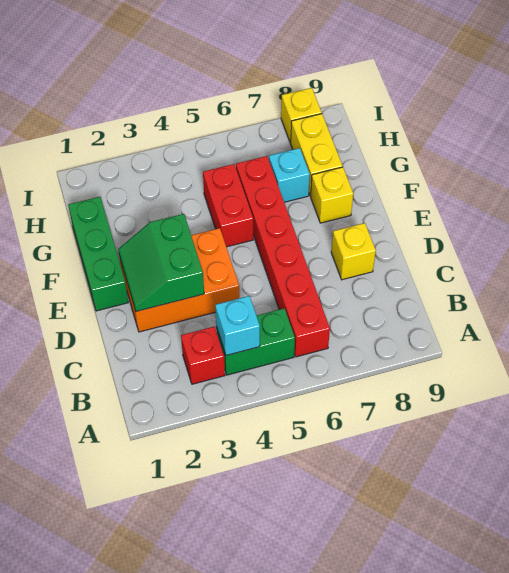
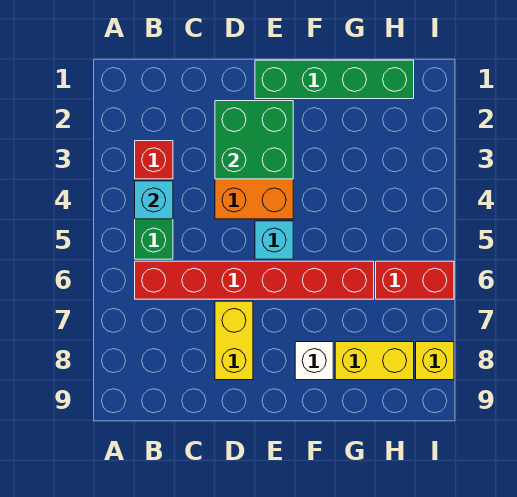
green slope D2:E3 level 2 top 3 -> green brick D2:E3 level 2
yellow brick D8 level 1 -> yellow brick D7:D8 level 1
green brick E1:G1 level 1 -> green brick E1:H1 level 1
red brick F5:G5 level 1 -> red brick H6:I6 level 1
yellow brick F8 level 1 -> white brick F8 level 1
cyan brick G7 level 1 -> cyan brick E5 level 1

